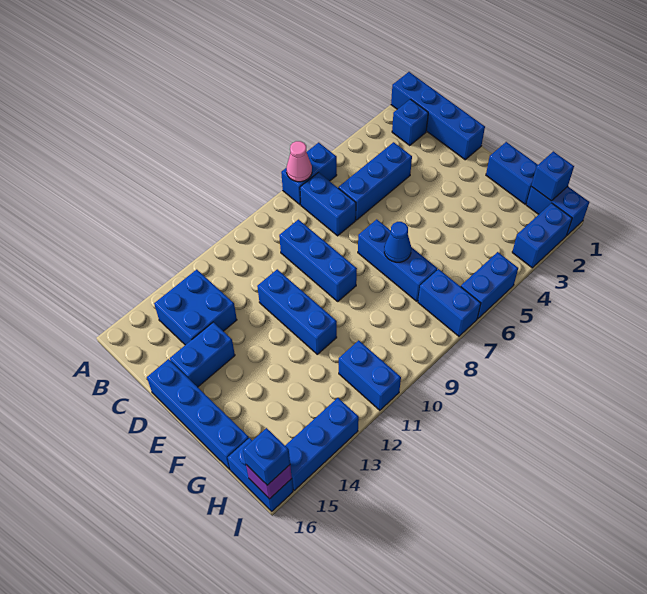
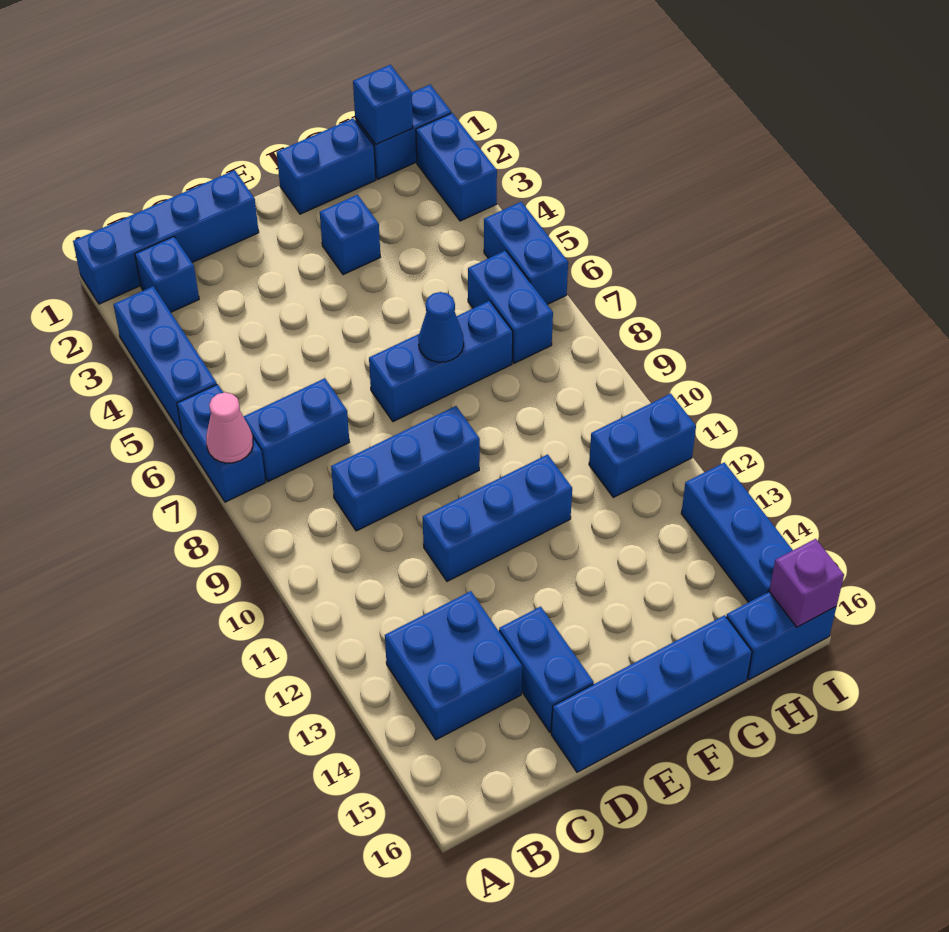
blue brick C4:C6 level 1 -> blue brick A3:A5 level 1
blue brick H7:I7 level 1 -> blue brick H6:H7 level 1
blue brick I16 level 3 -> blue brick F3 level 1

